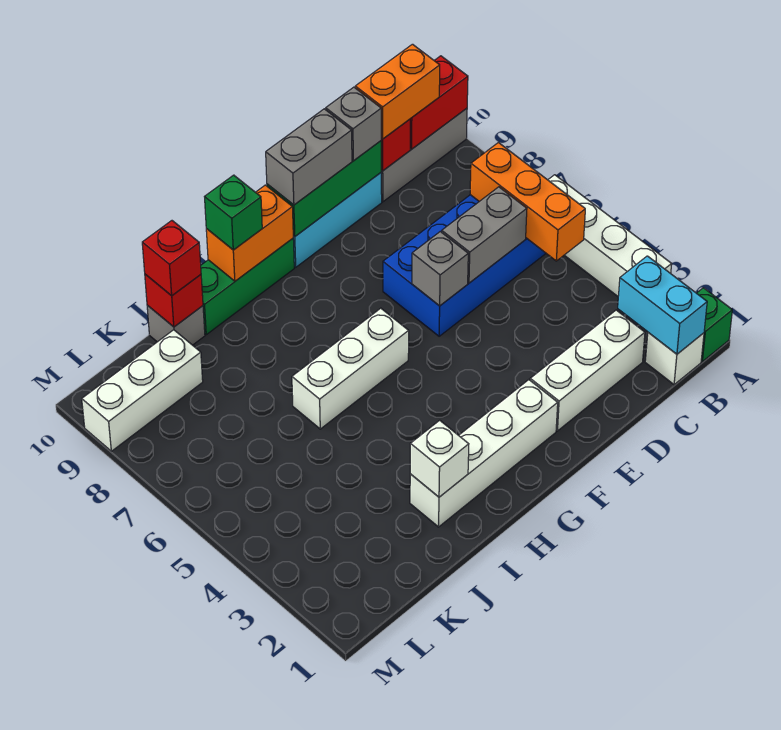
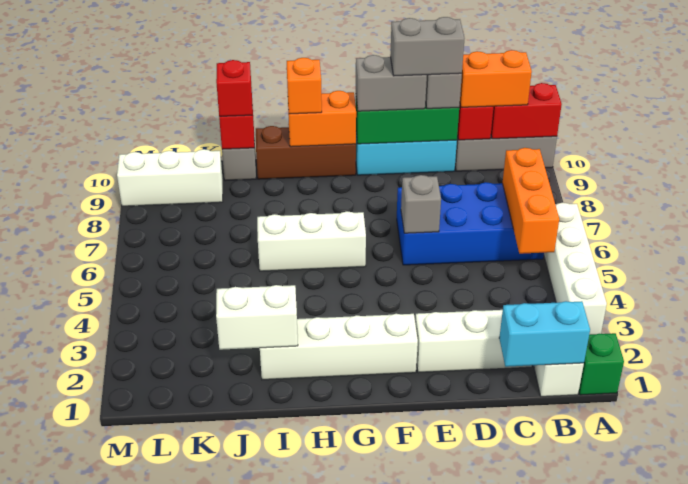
cyan brick B1:B2 level 2 -> cyan brick B1:C1 level 2
grey brick C6:D6 level 2 -> grey brick D10:E10 level 4
green brick G10:I10 level 1 -> brown brick G10:I10 level 1
green brick H10 level 3 -> orange brick H10 level 3
white brick I2 level 2 -> white brick I2:J2 level 2

